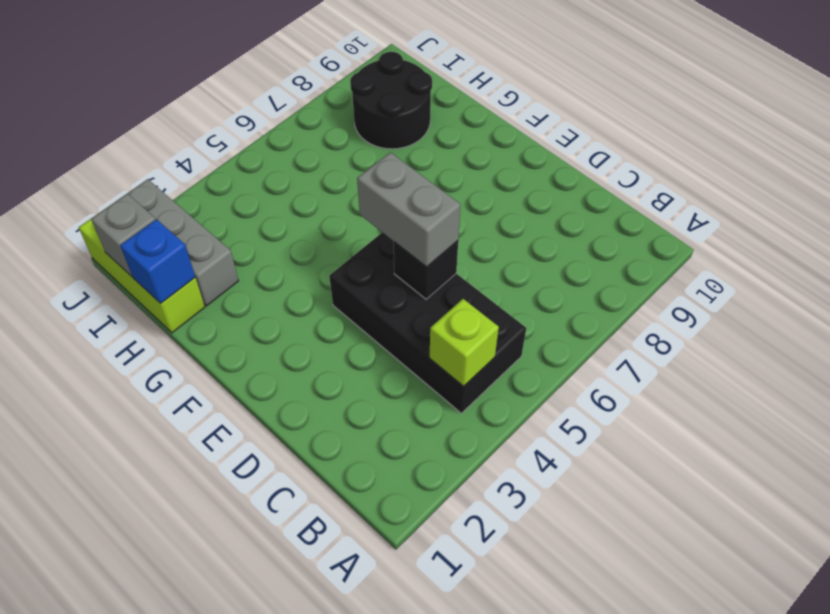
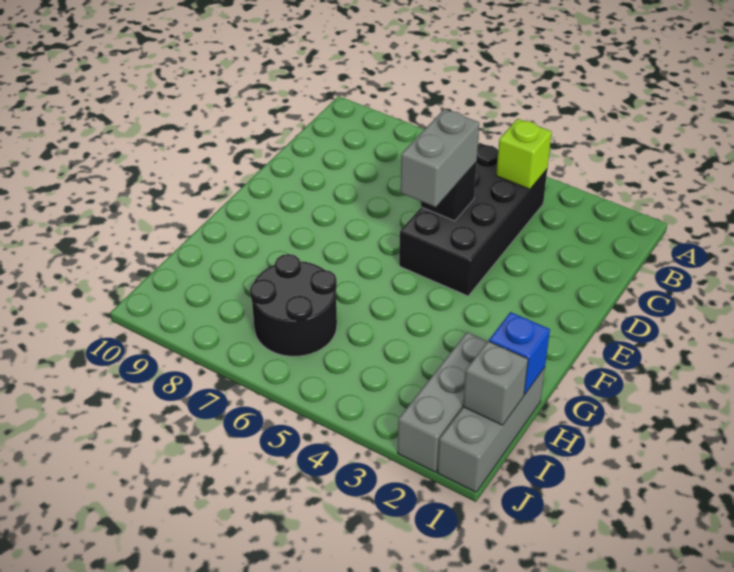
lime brick H1:J1 level 1 -> grey brick H1:J1 level 1
black round brick H8:I9 level 1 -> black round brick H6:I7 level 1

